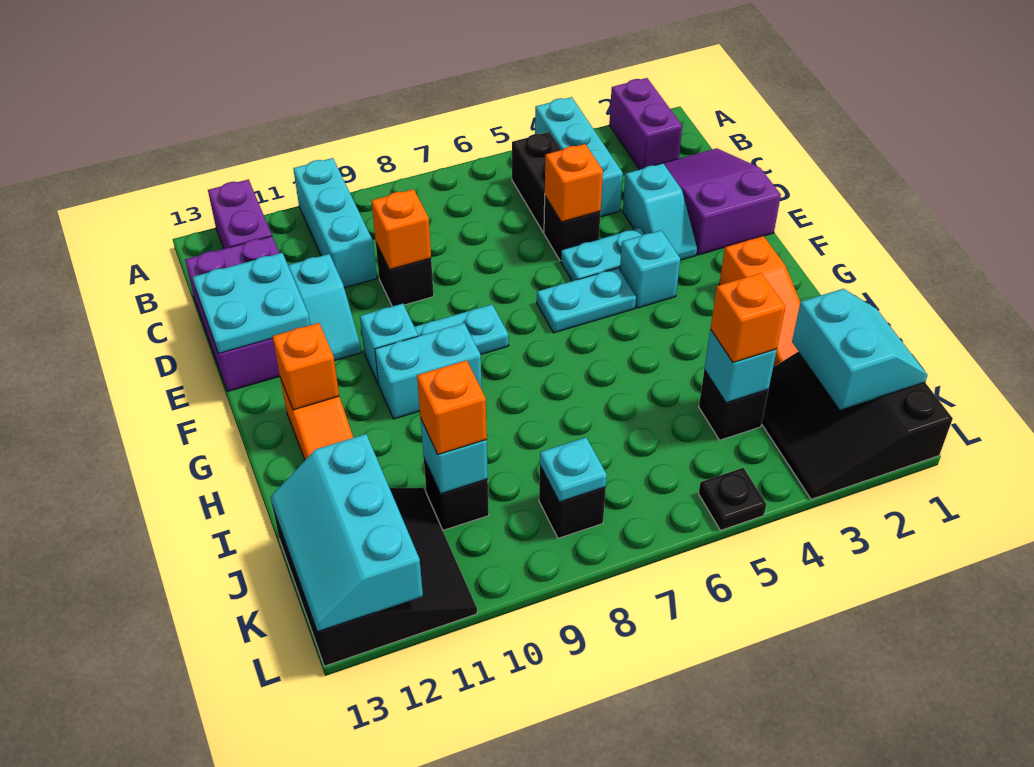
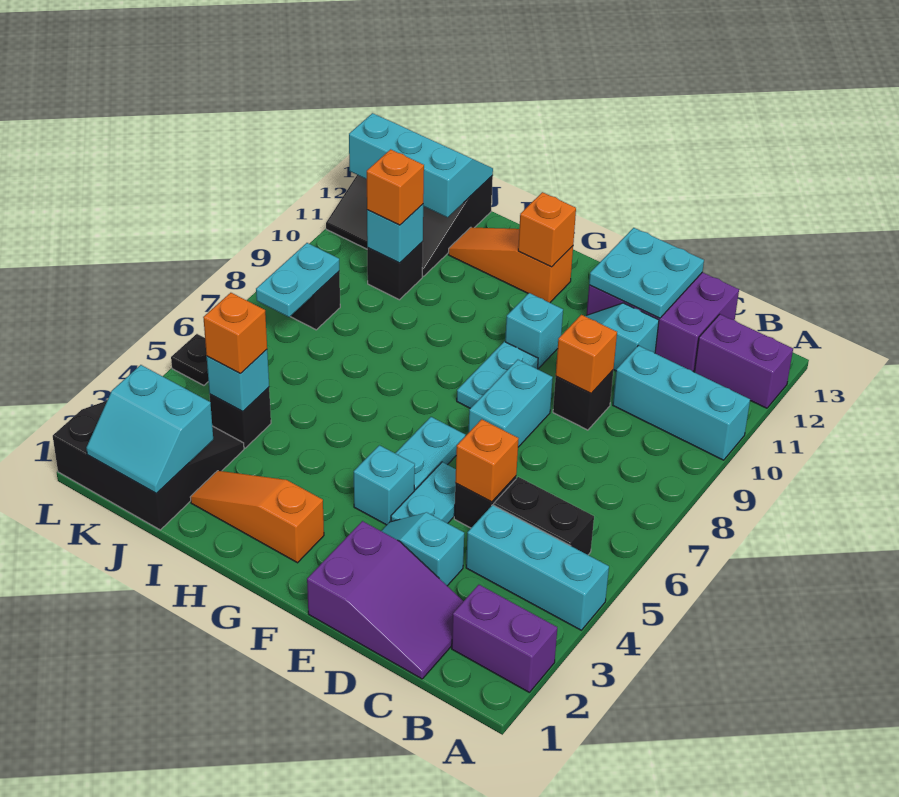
cyan brick G9:G10 level 1 -> cyan brick E7:E8 level 1
cyan plate K8 level 2 -> cyan plate K7:K8 level 2

